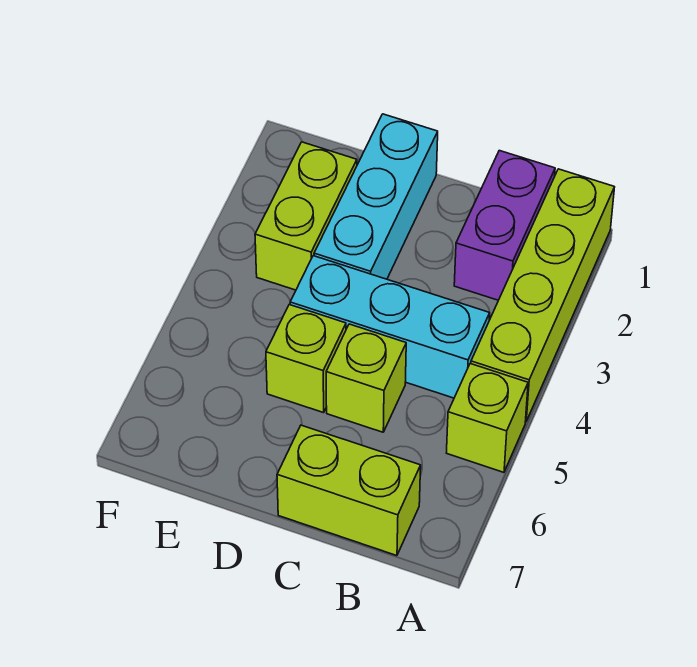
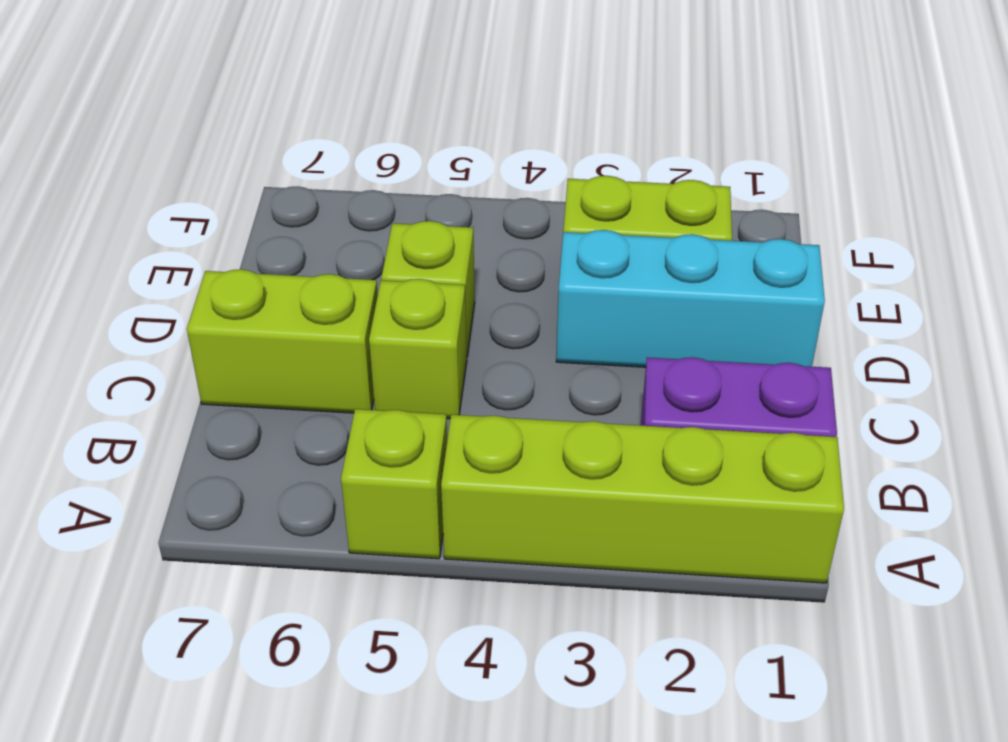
cyan brick B4:D4 level 1 -> none
lime brick B7:C7 level 1 -> lime brick C6:C7 level 1

